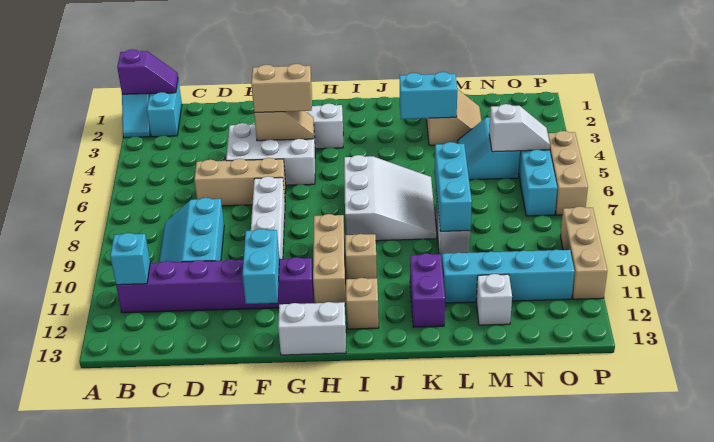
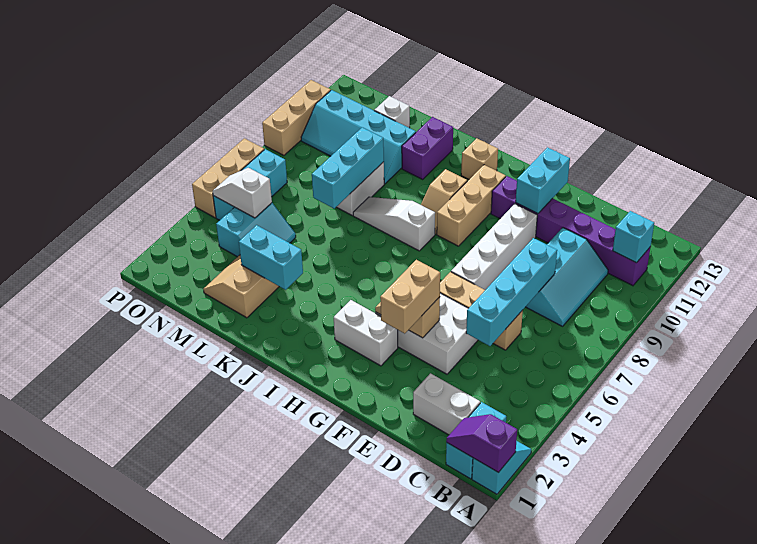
none -> cyan brick D5:D8 level 2
tan brick F4:G4 level 3 -> tan brick F3:F4 level 3
white brick G13:H13 level 1 -> white brick C2:D2 level 1
white slope I6:K8 level 1 top I -> white slope I8:K8 level 1 top I

